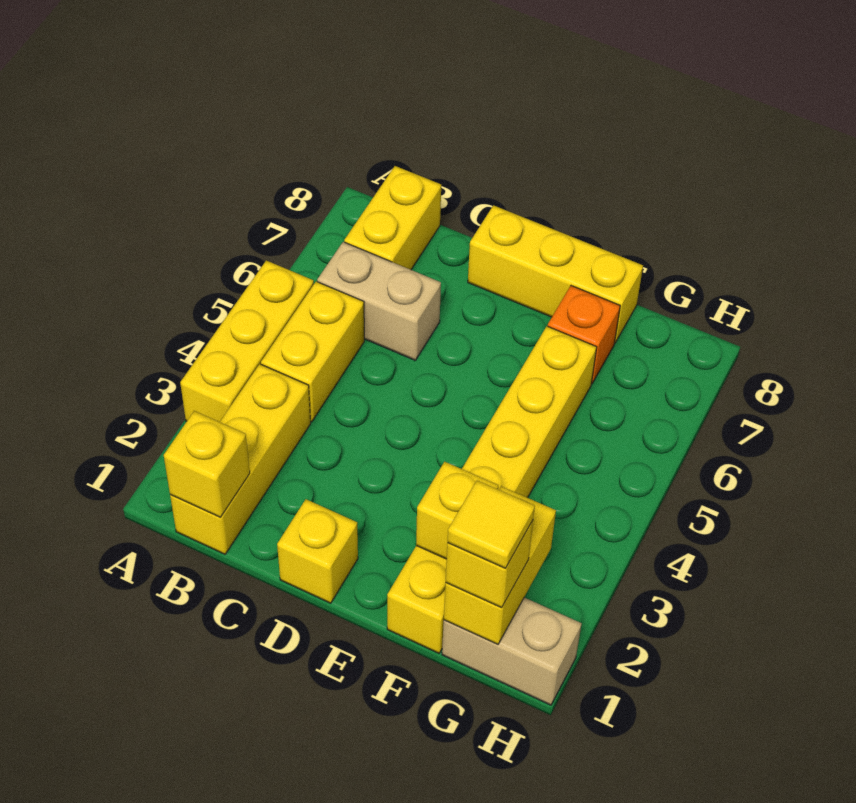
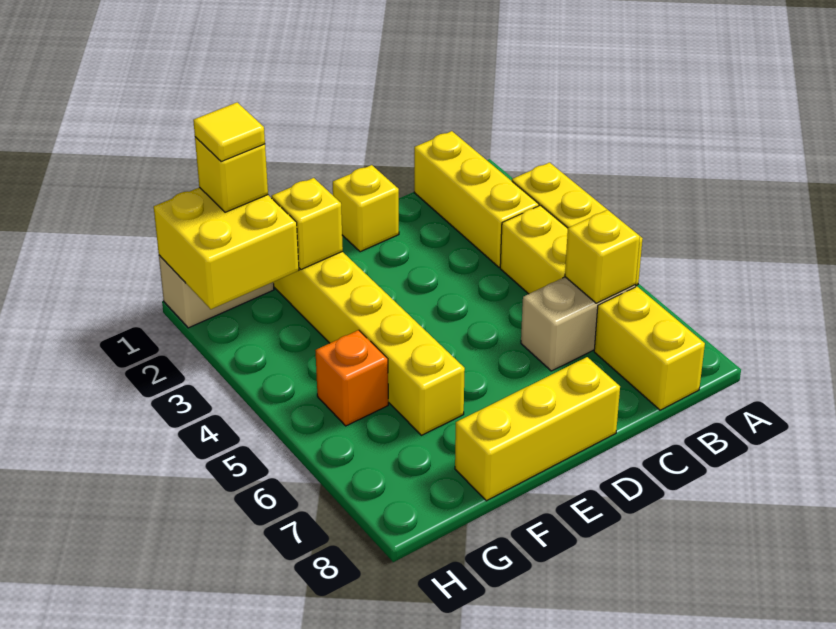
yellow brick B1 level 2 -> yellow brick B6 level 2
orange brick F7 level 1 -> orange brick G5 level 1
yellow brick G1:G2 level 2 -> yellow brick G1:H2 level 2

